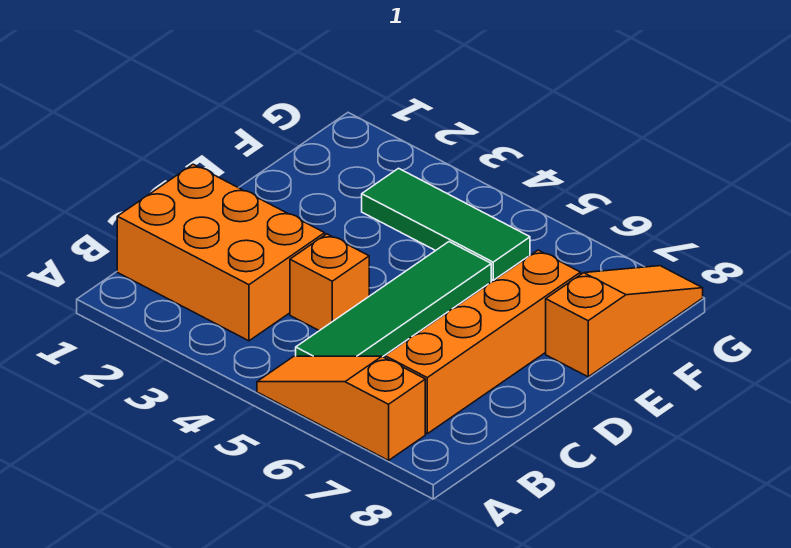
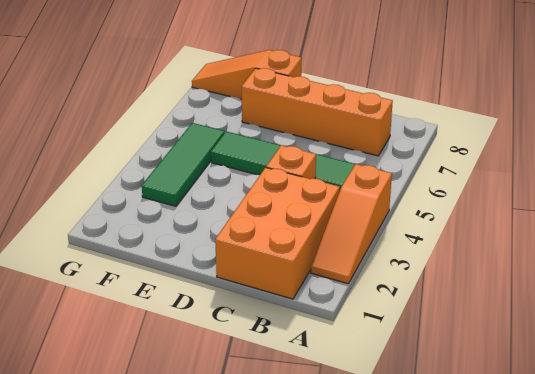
orange slope A5:A7 level 1 top 7 -> orange slope A2:A4 level 1 top 4

